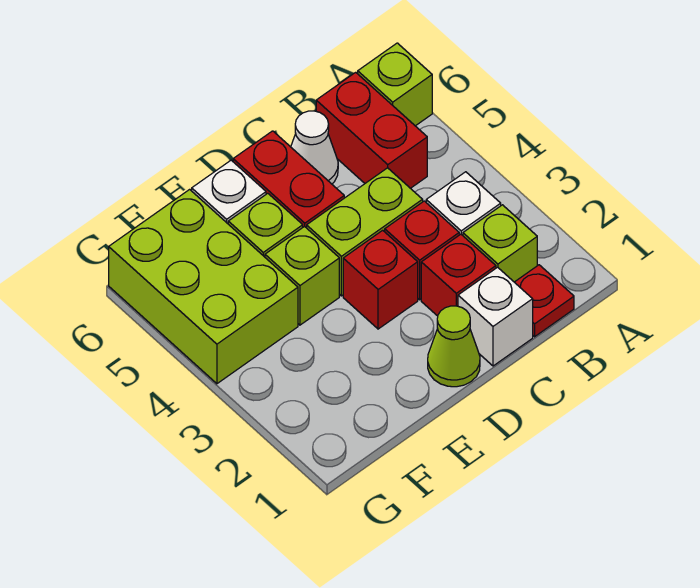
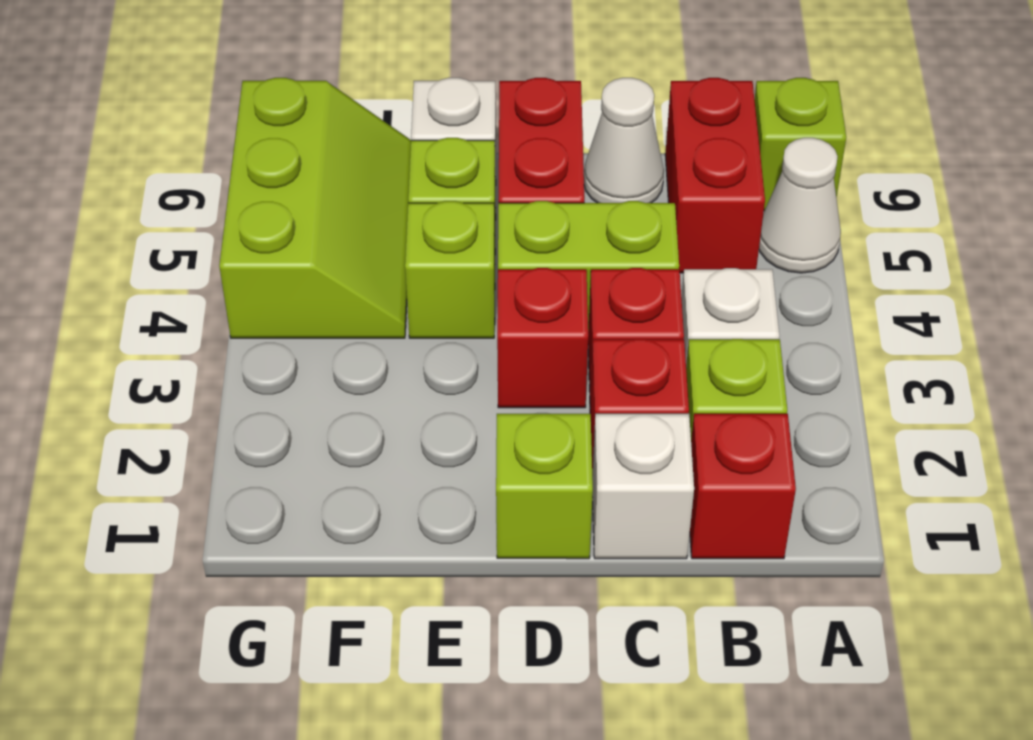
none -> white cone A5 level 1
red plate B1 level 1 -> red brick B1 level 1
lime cone D1 level 1 -> lime brick D1 level 1
lime brick F4:G6 level 1 -> lime slope F4:G6 level 1 top G

